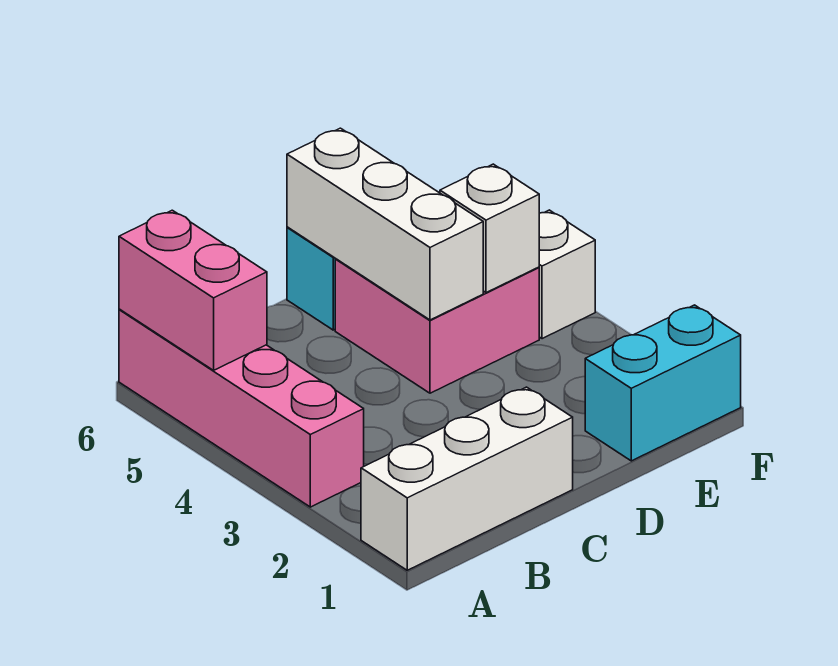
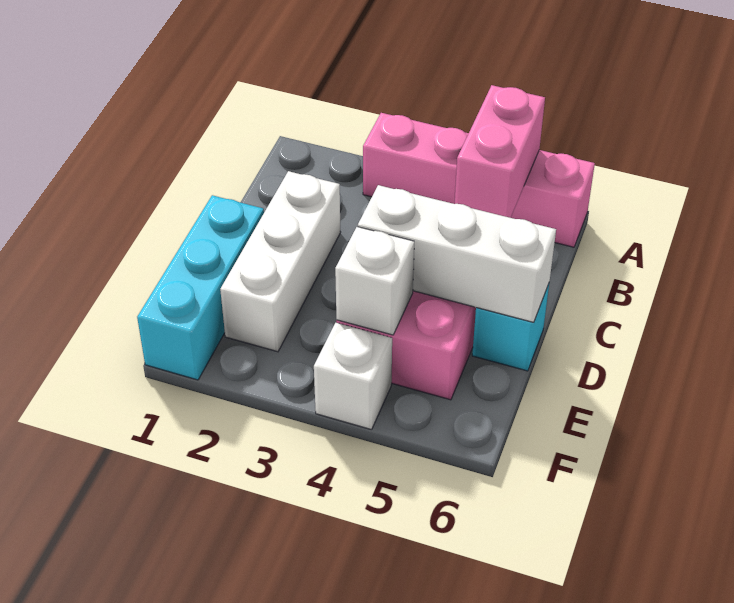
white brick A1:C1 level 1 -> white brick C2:E2 level 1
pink brick A5:A6 level 2 -> pink brick A5:B5 level 2
cyan brick E1:F1 level 1 -> cyan brick D1:F1 level 1

